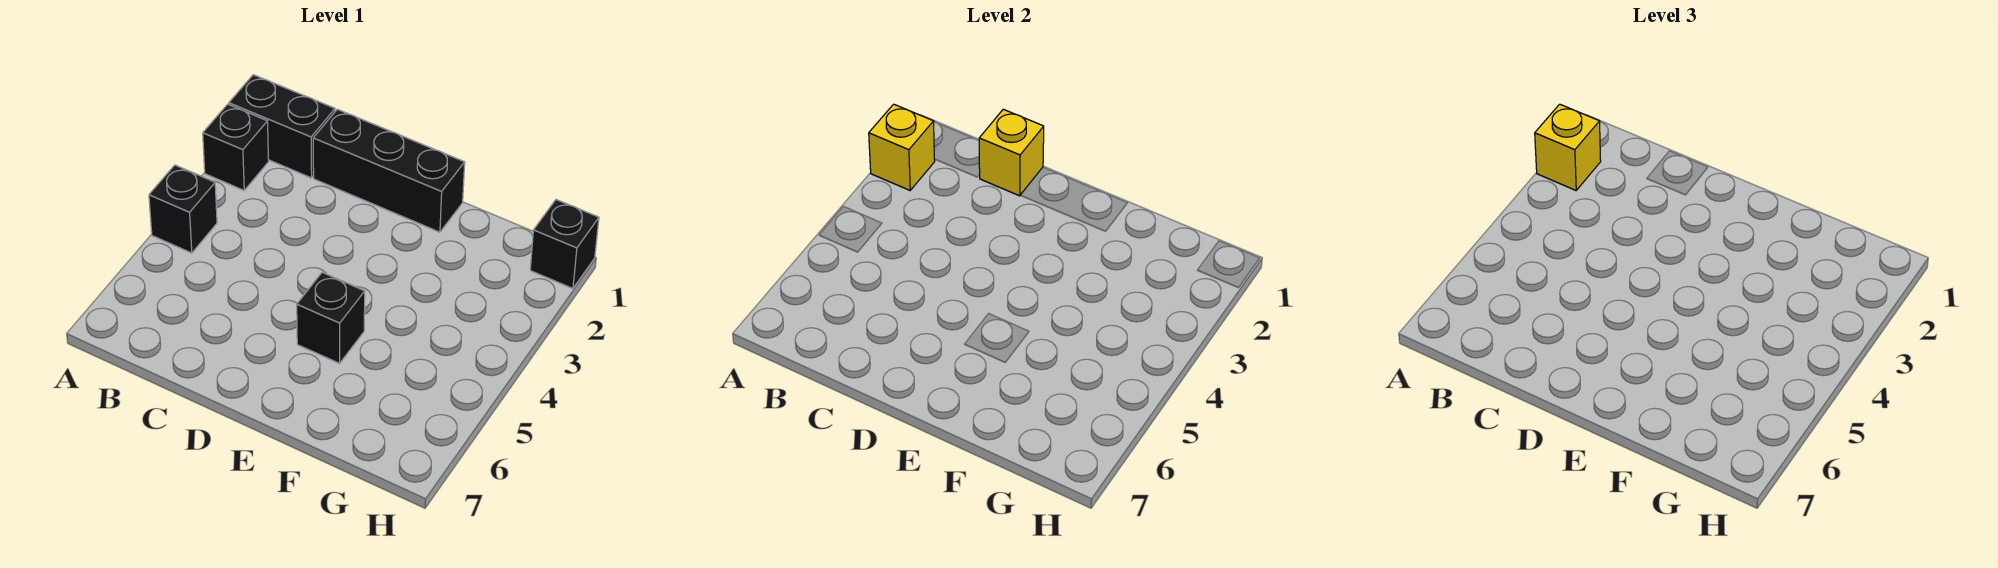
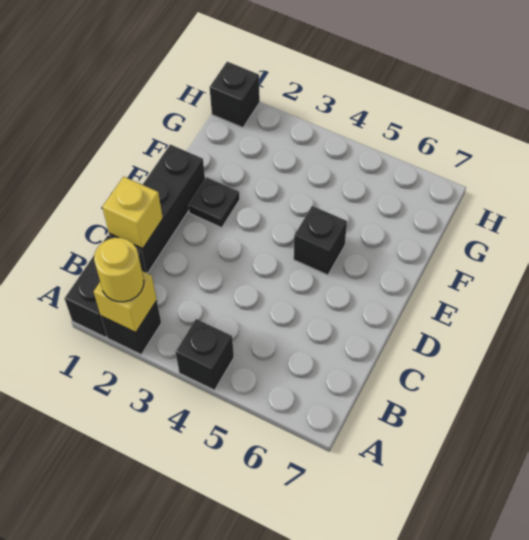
yellow brick A2 level 3 -> yellow round brick A2 level 3
none -> black plate E2 level 1

